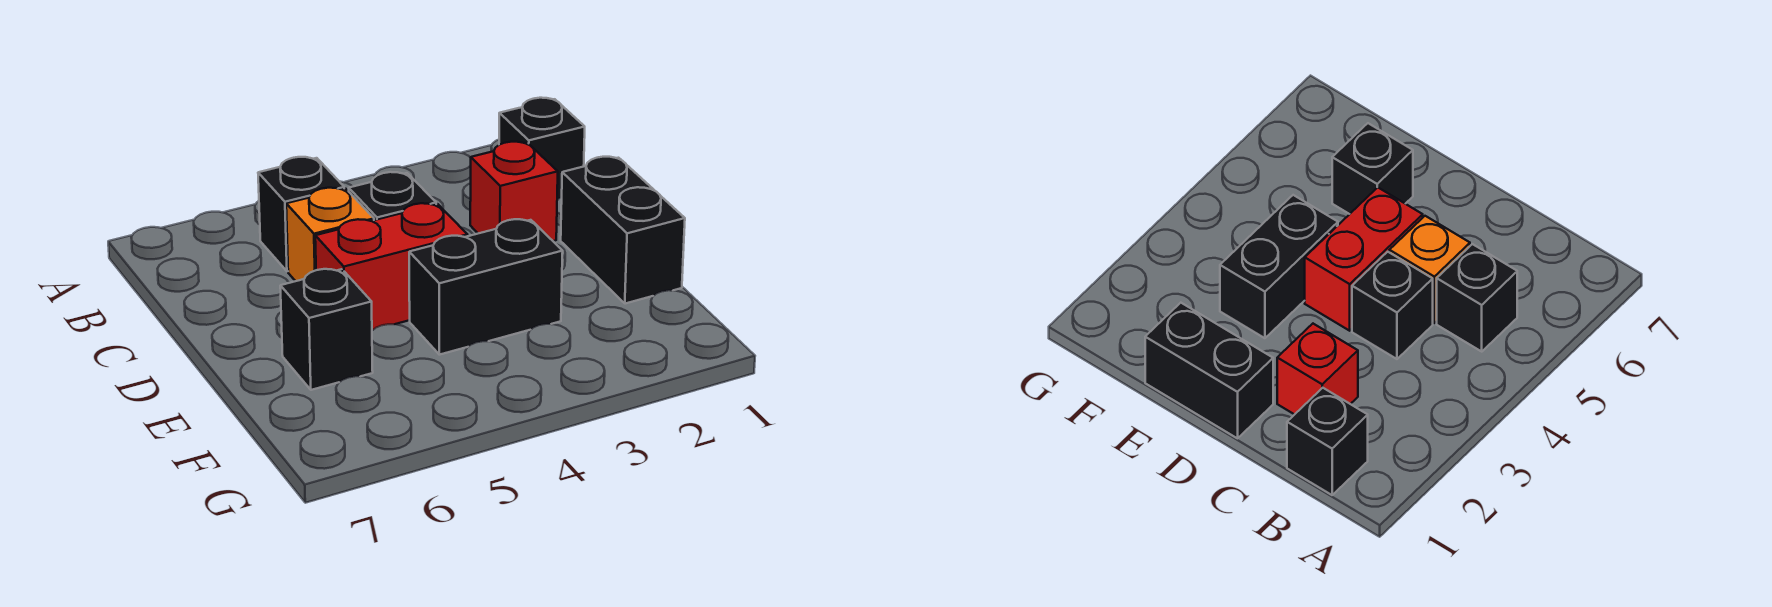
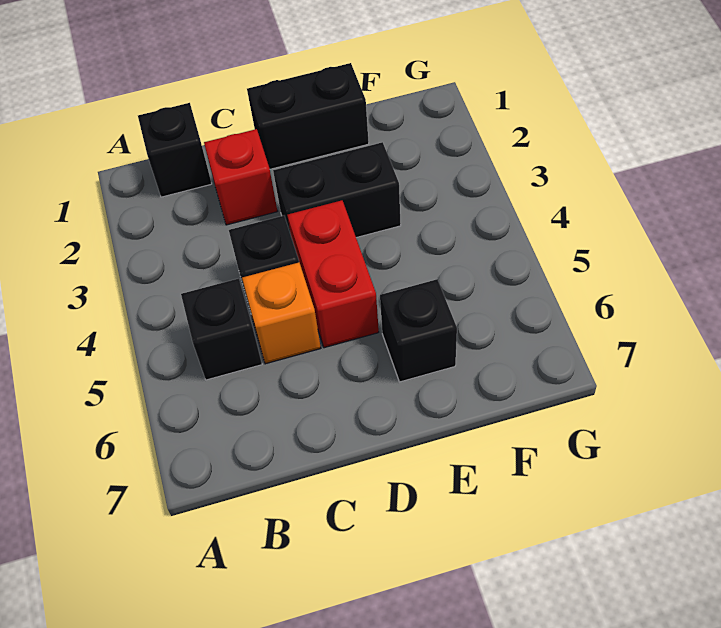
black brick E3:E4 level 1 -> black brick D3:E3 level 1

